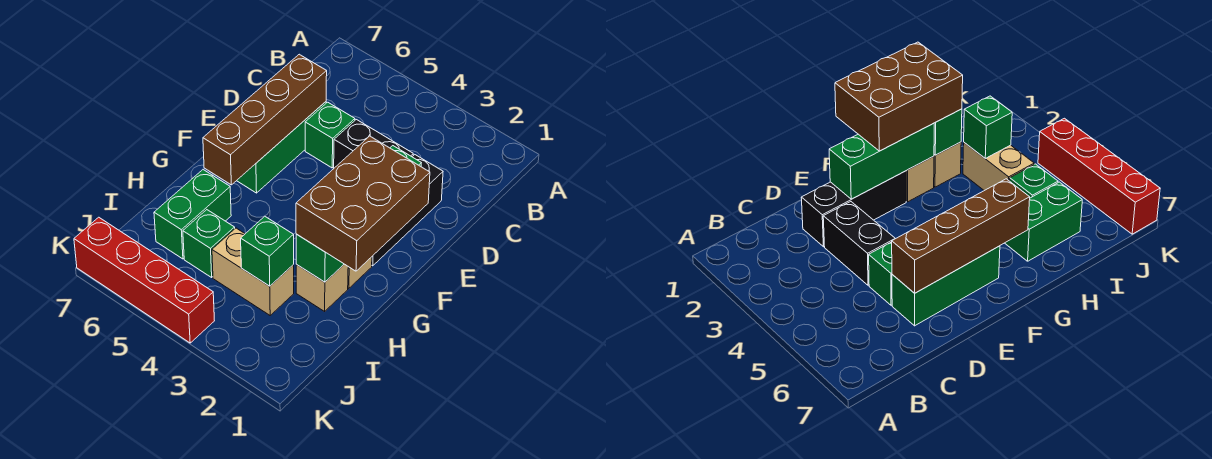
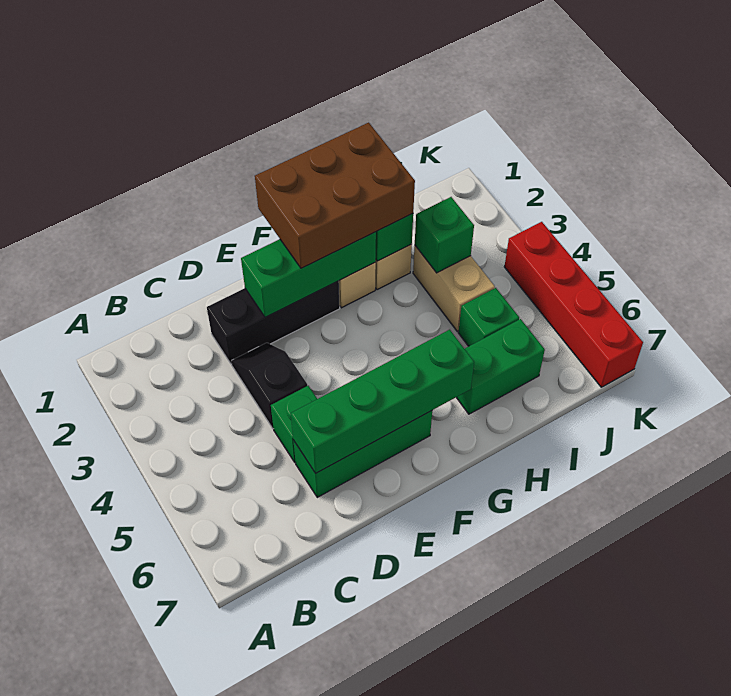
black brick D3:D4 level 1 -> black slope D3:D4 level 1 top 4
brown brick D6:G6 level 2 -> green brick D6:G6 level 2

